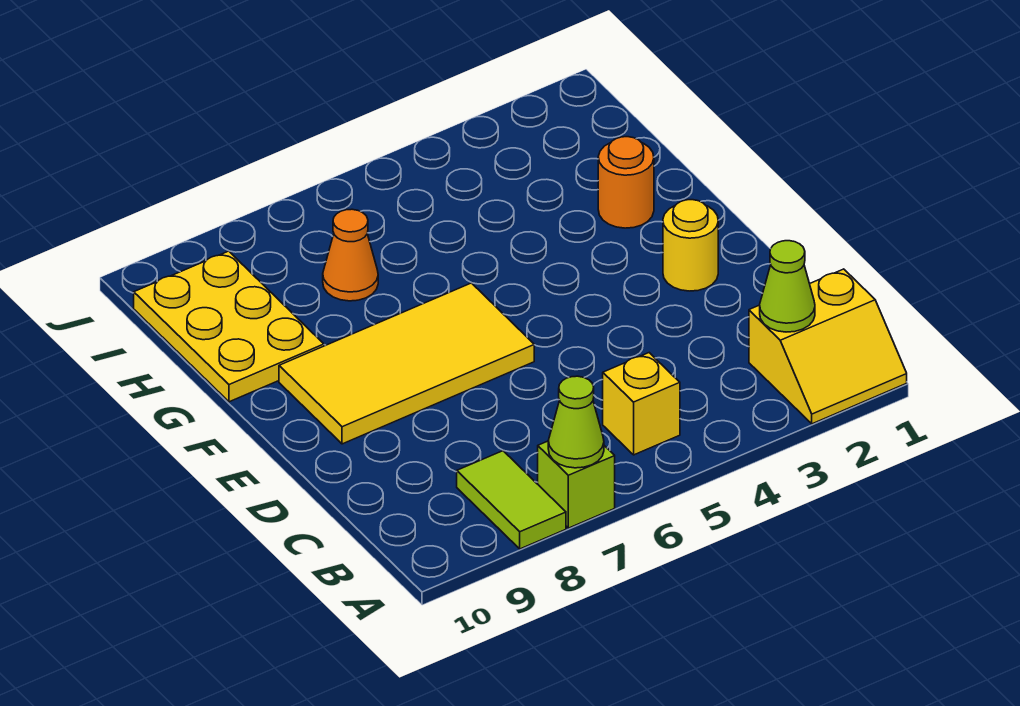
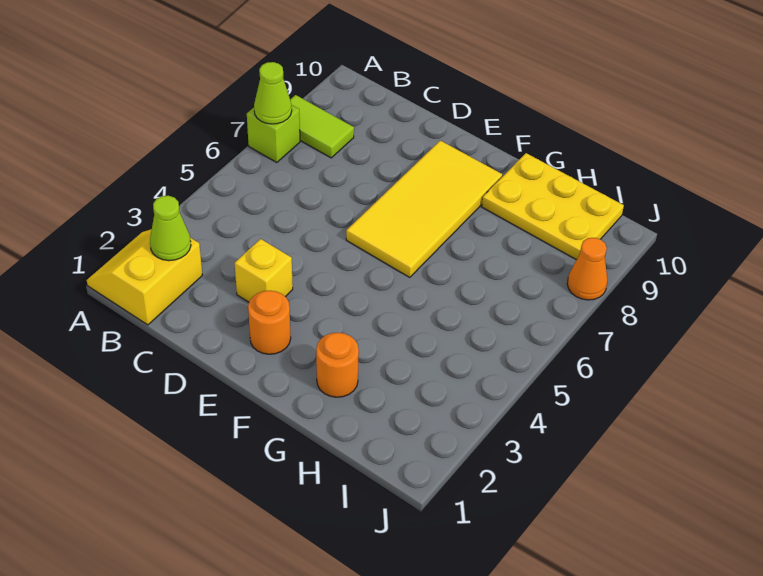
yellow brick B5 level 1 -> yellow brick D3 level 1
yellow round brick E2 level 1 -> orange round brick E2 level 1
orange cone H7 level 1 -> orange cone J8 level 1

